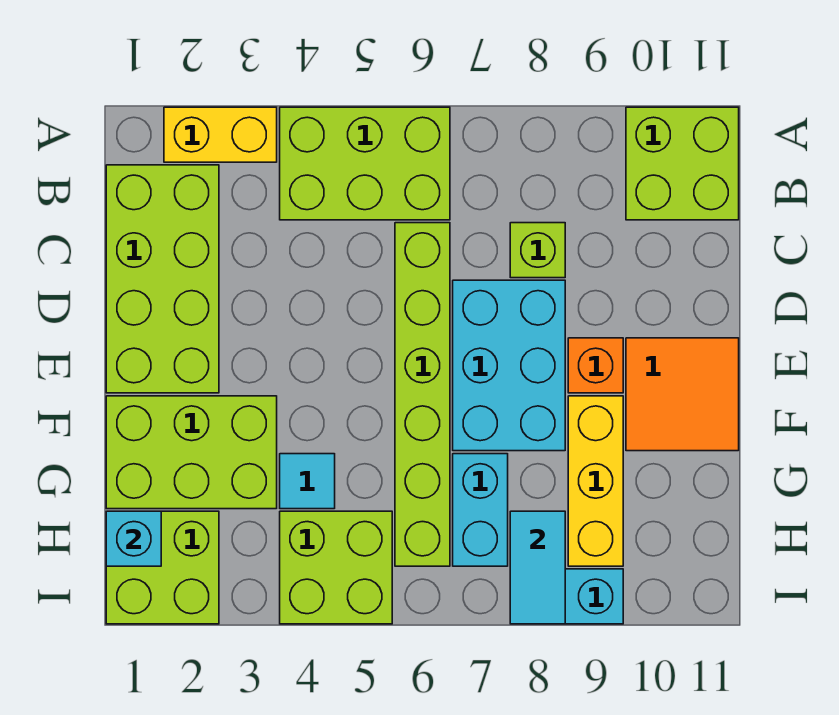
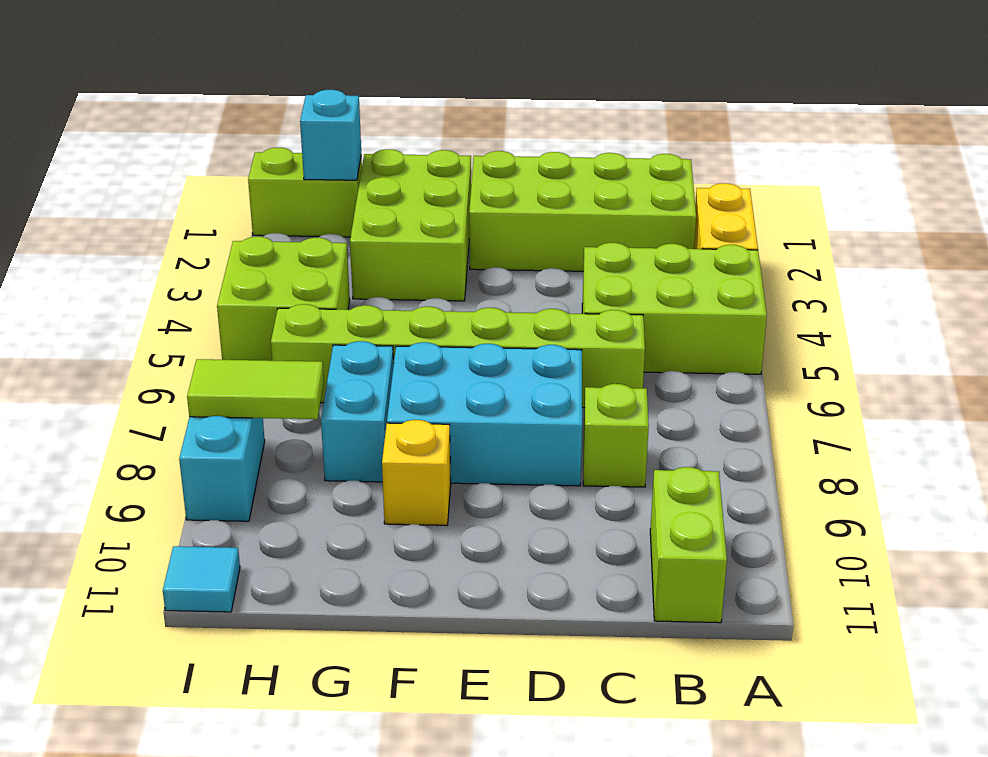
lime brick A4:B6 level 1 -> lime brick A4:C5 level 1
lime brick A10:B11 level 1 -> lime brick B10:B11 level 1
orange brick E9 level 1 -> none
orange tile E10:F11 level 1 -> none
yellow brick F9:H9 level 1 -> yellow brick F9 level 1
cyan tile G4 level 1 -> cyan tile I11 level 1
cyan brick G7:H7 level 1 -> cyan brick G7:G8 level 1
lime brick H1:I2 level 1 -> lime brick H1:I1 level 1
cyan tile H8:I8 level 2 -> lime tile H8:I8 level 2

